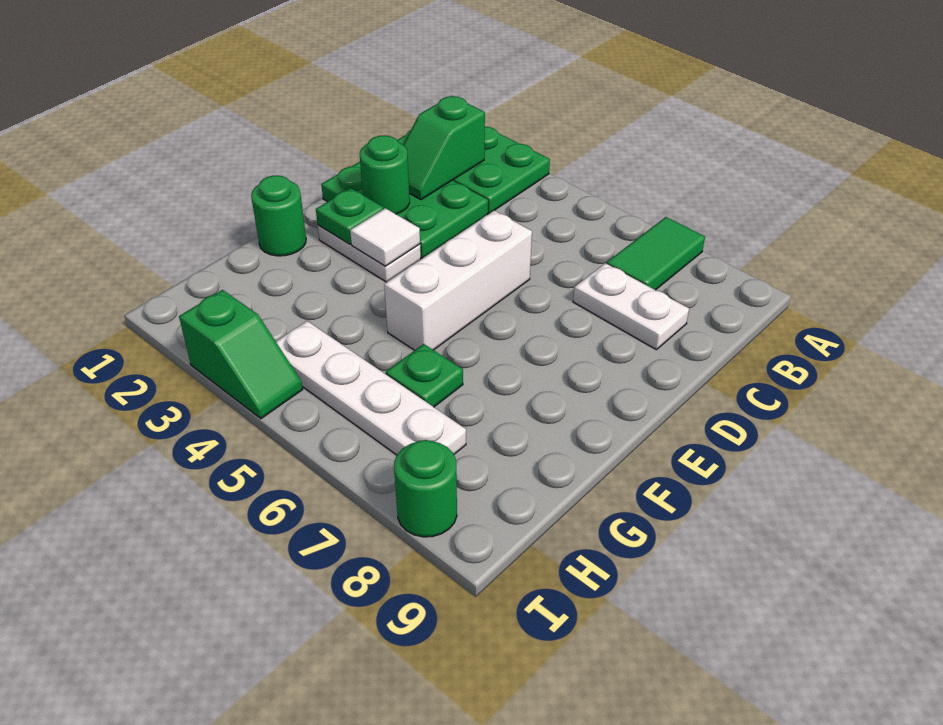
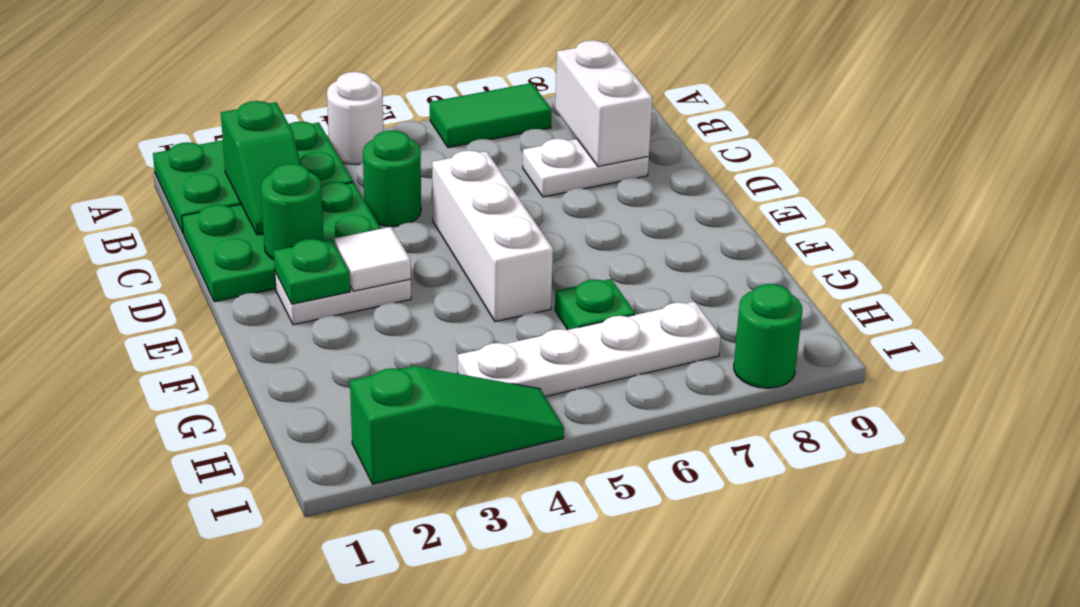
none -> white round brick A4 level 1
green tile A7:B7 level 1 -> green tile A6:A7 level 1
none -> white brick B8:C8 level 2
green round brick F1 level 1 -> green round brick C4 level 1
green slope I3:I4 level 1 top 3 -> green slope I2:I4 level 1 top 2

